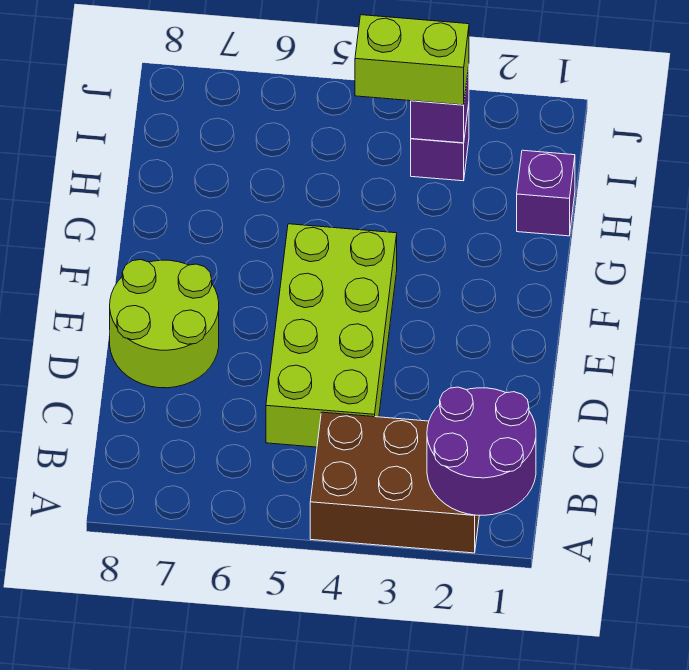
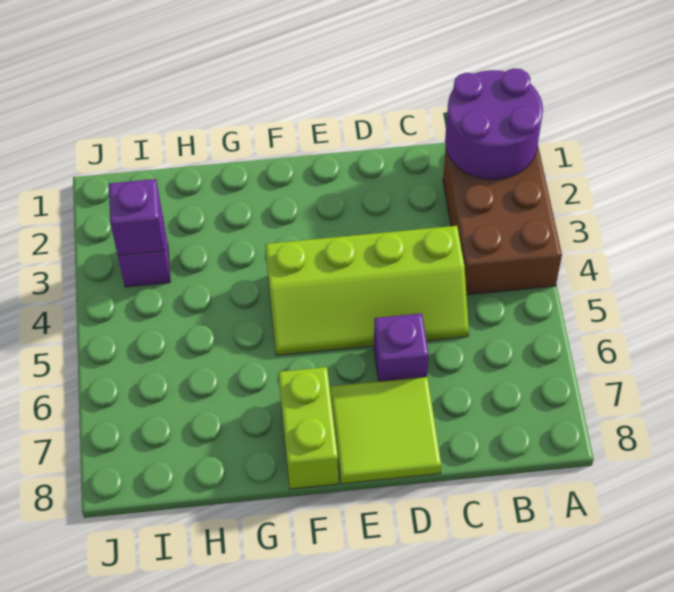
lime brick C4:F5 level 1 -> lime slope C4:F5 level 1 top 4
lime round brick D7:E8 level 1 -> lime tile D7:E8 level 1
purple brick H1 level 1 -> purple brick D6 level 1
lime brick I3:I4 level 3 -> lime brick F7:F8 level 1

